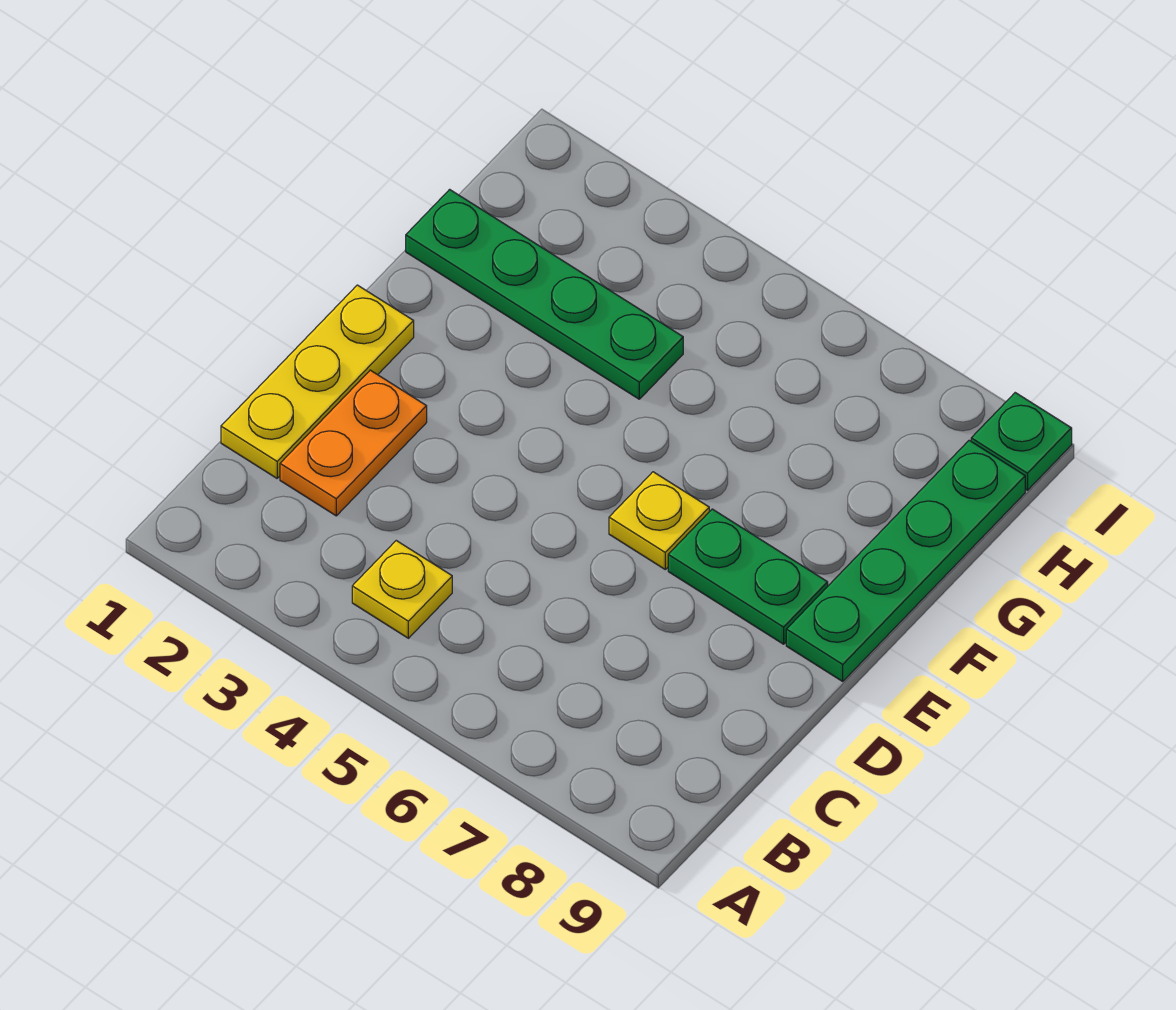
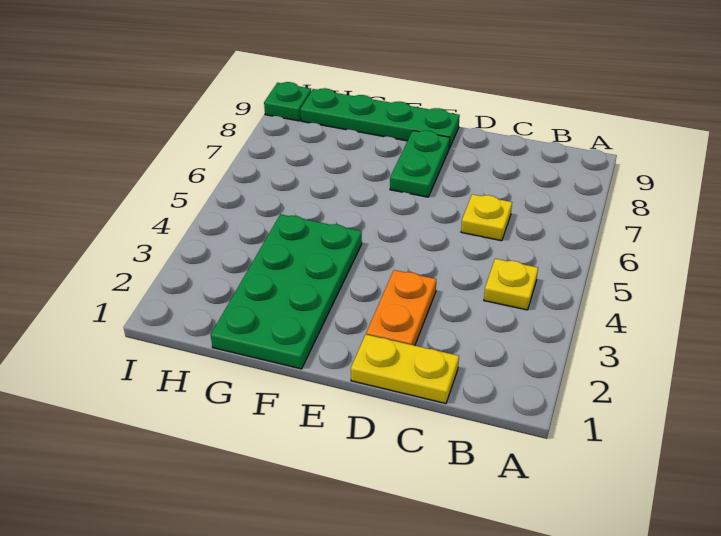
yellow plate C1:E1 level 1 -> yellow plate C1:D1 level 1
orange plate C2:D2 level 1 -> orange plate D2:D3 level 1
yellow plate E6 level 1 -> yellow plate C6 level 1
green plate G1:G4 level 1 -> green plate F1:G4 level 1

